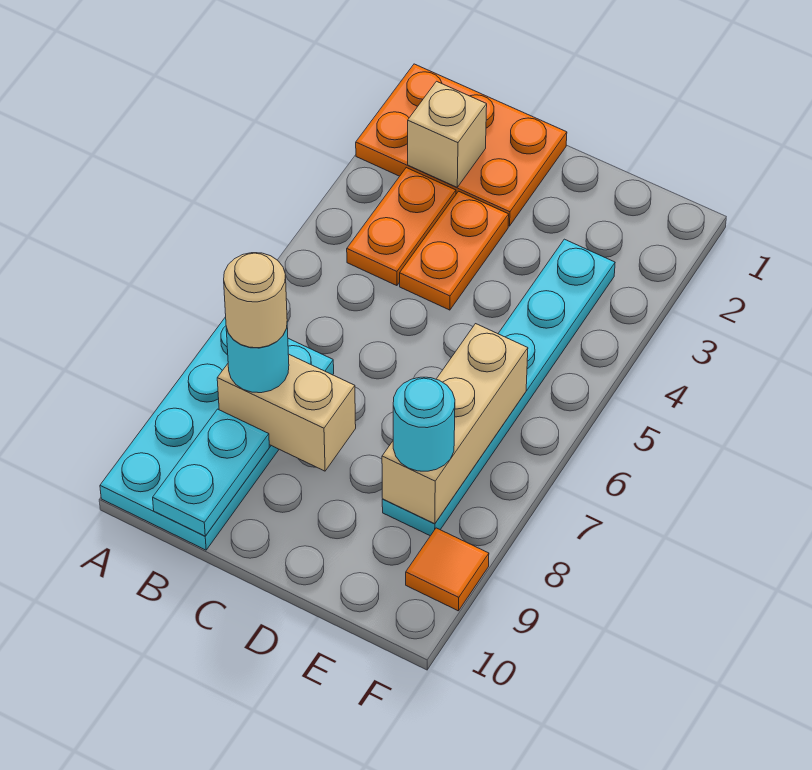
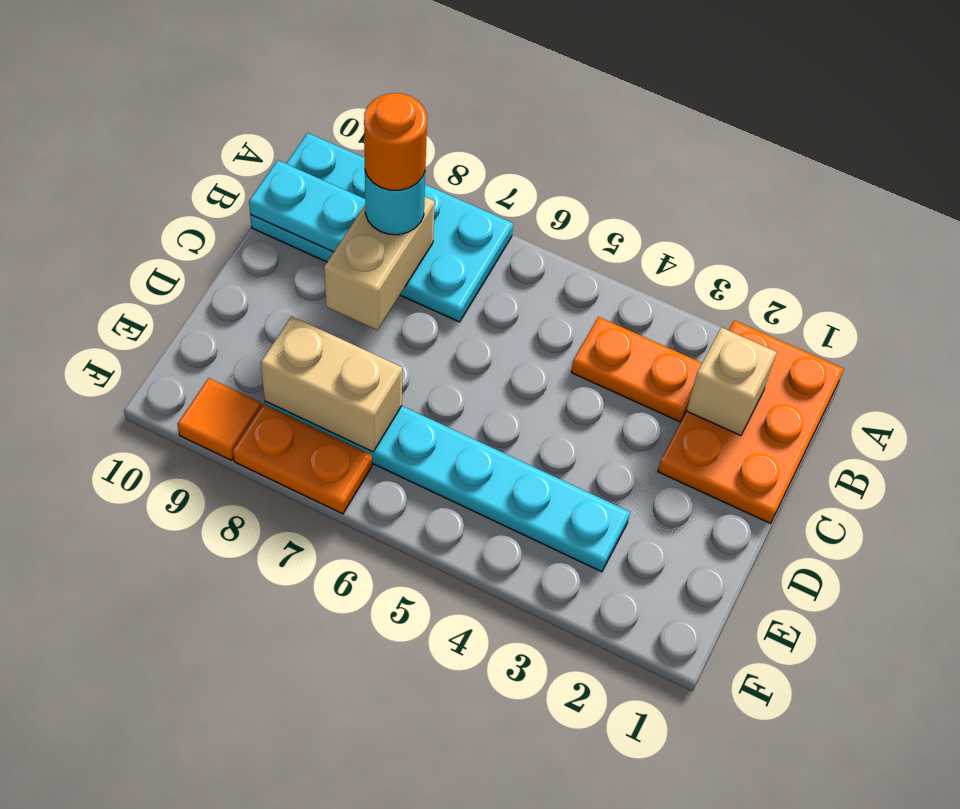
tan round brick B8 level 4 -> orange round brick B8 level 4
orange plate C3:C4 level 1 -> orange plate F7:F8 level 1
tan brick E6:E8 level 2 -> tan brick E7:E8 level 2
cyan round brick E8 level 3 -> none

